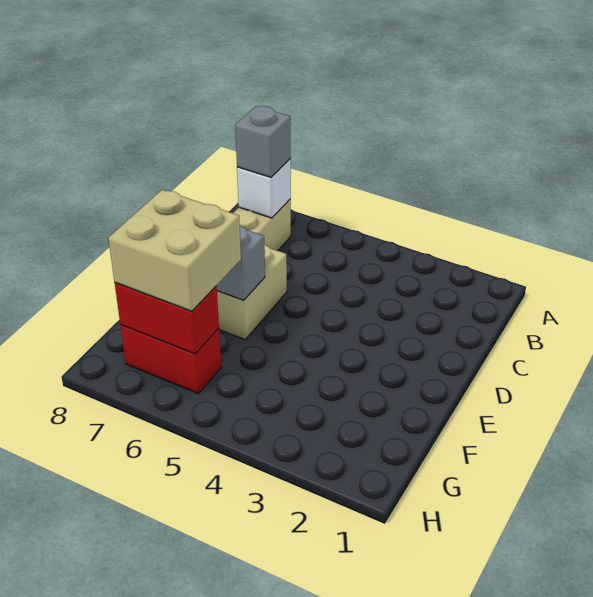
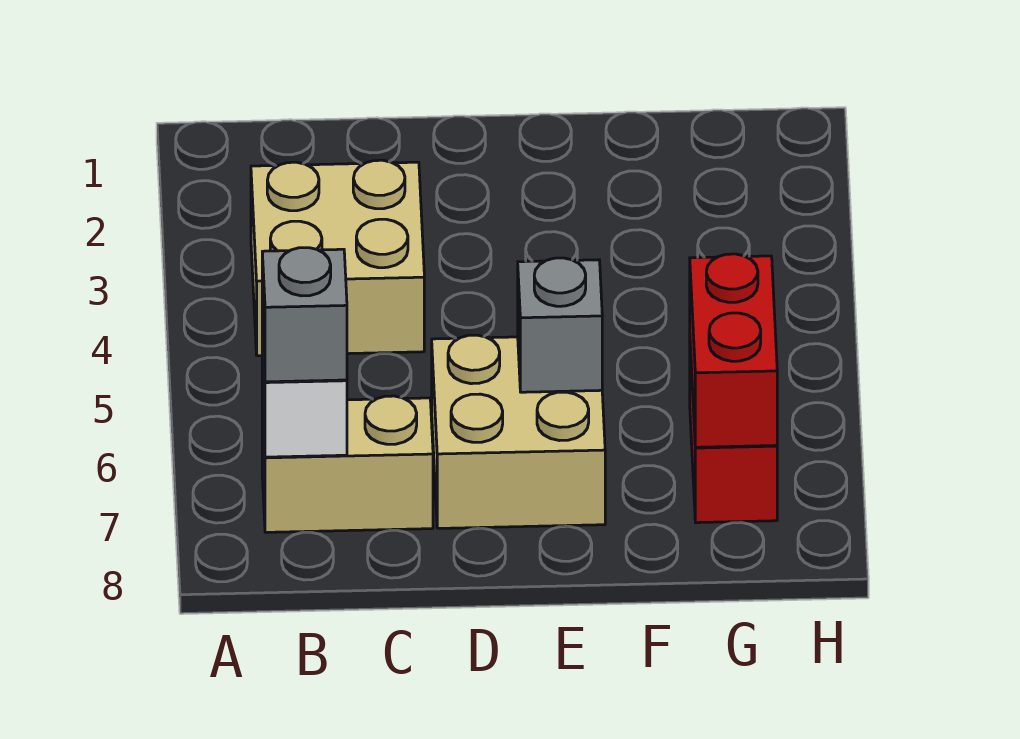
tan brick F6:G7 level 3 -> tan brick B3:C4 level 1

